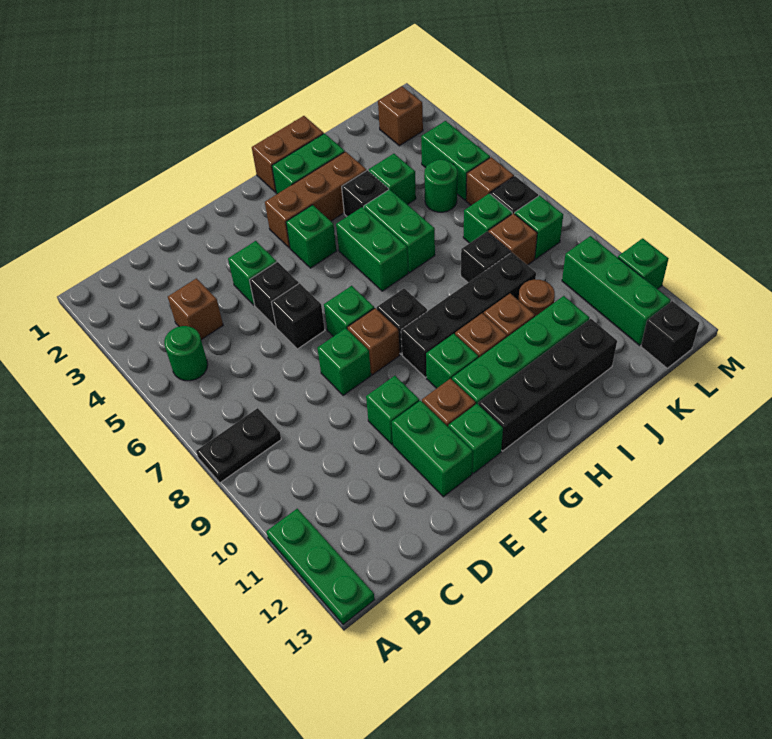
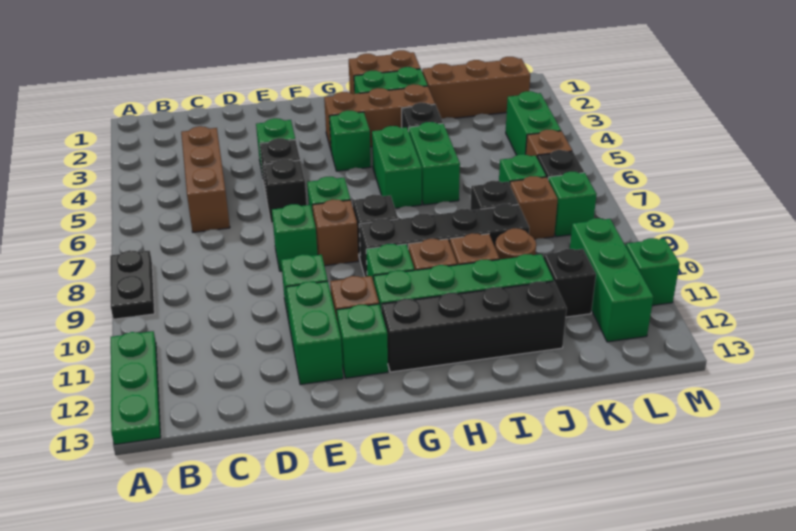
black plate A8:B8 level 1 -> black plate A8:A9 level 1
green round brick B5 level 1 -> none
brown brick C4 level 1 -> brown brick C4:C6 level 1
green brick J4 level 1 -> none
green round brick K5 level 1 -> none
brown brick L2 level 1 -> brown brick J2:L2 level 1
black brick L13 level 1 -> black brick K11 level 1

